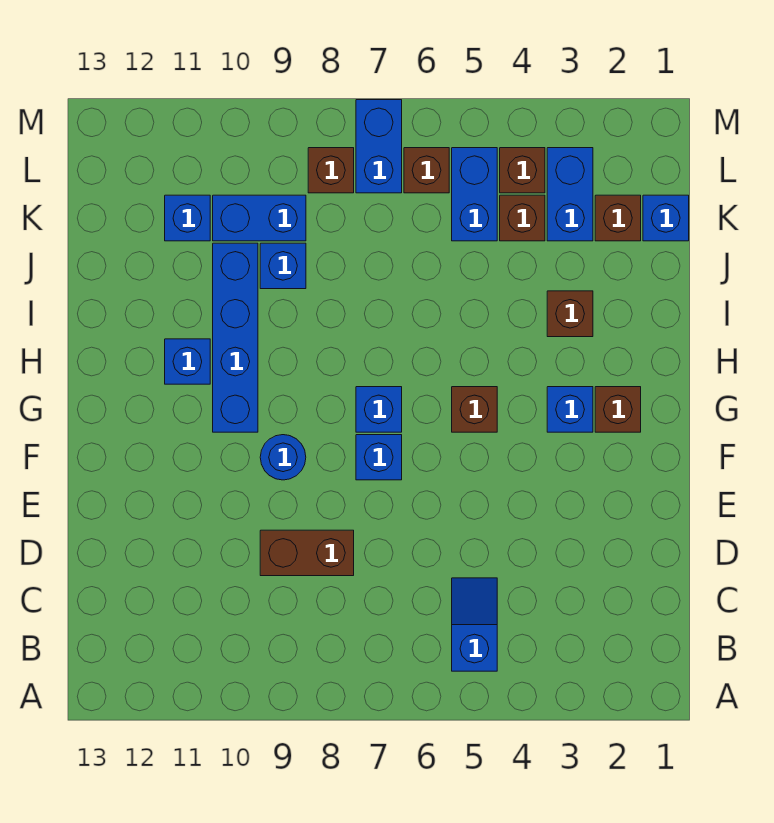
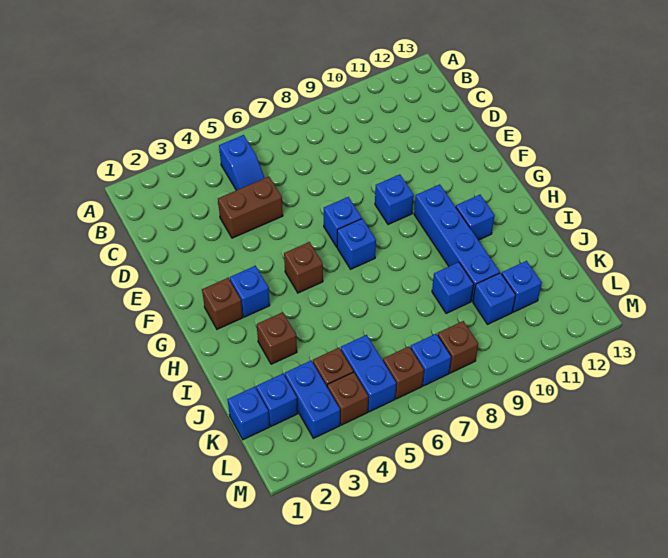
brown brick D8:D9 level 1 -> brown brick D4:D5 level 1
blue round brick F9 level 1 -> blue brick F9 level 1
brown brick K2 level 1 -> blue brick K2 level 1
blue brick K9:K10 level 1 -> blue brick K10 level 1
blue brick L7:M7 level 1 -> blue brick L7 level 1

